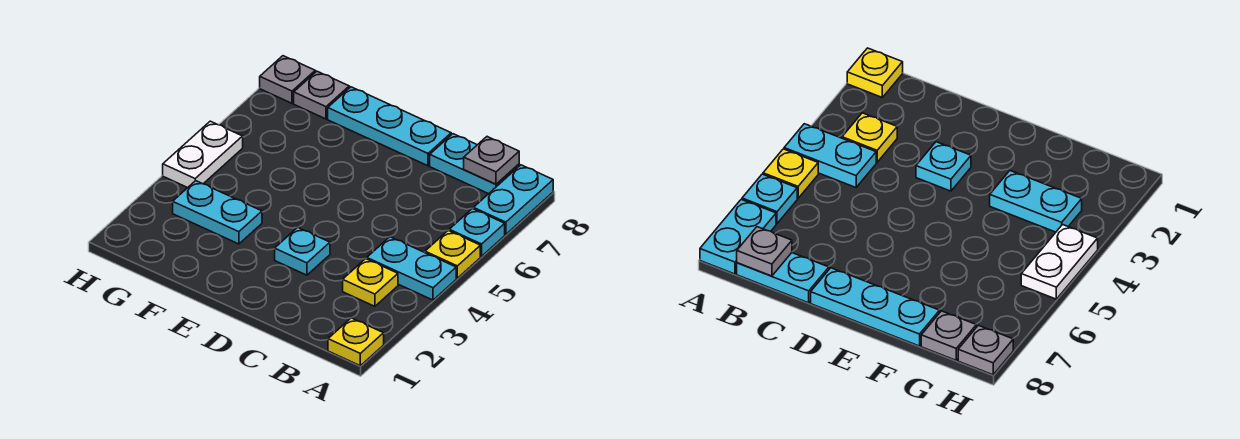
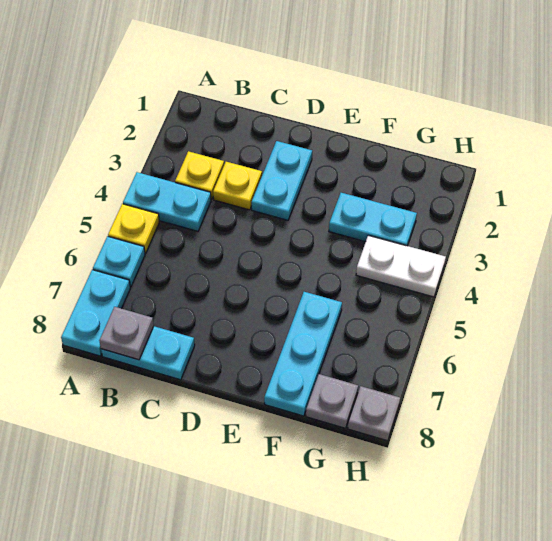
yellow plate A1 level 1 -> yellow plate C3 level 1
cyan plate D3 level 1 -> cyan plate D2:D3 level 1
cyan plate D8:F8 level 1 -> cyan plate F6:F8 level 1
white plate H4:H5 level 1 -> white plate G4:H4 level 1

